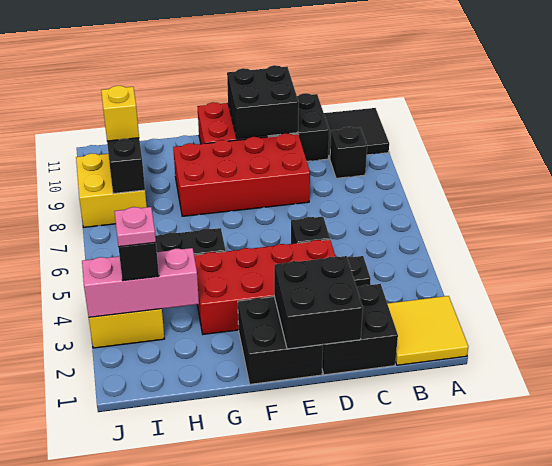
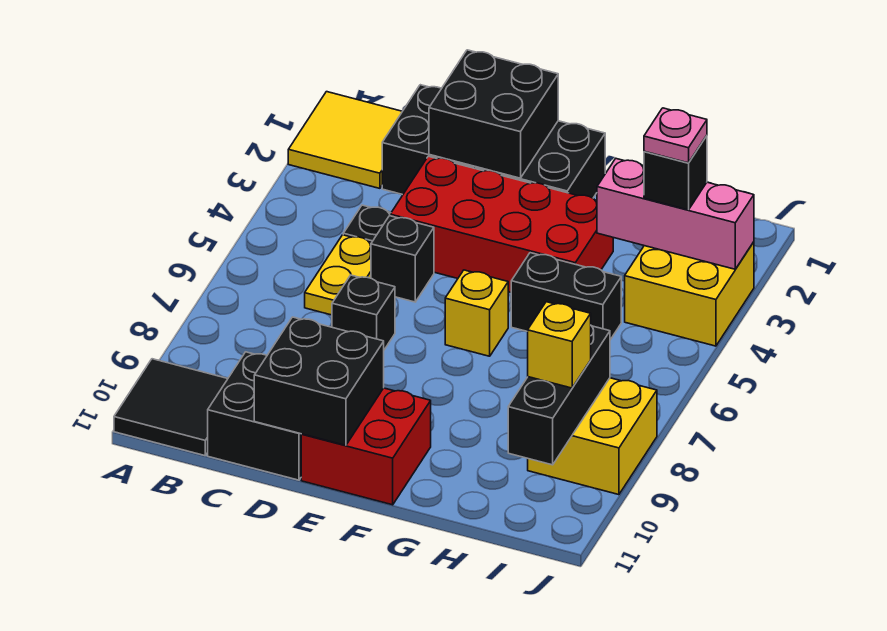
black brick B9 level 1 -> black brick D7 level 1
none -> yellow plate C5:C6 level 1
red brick D8:G9 level 1 -> none
none -> yellow brick F6 level 1

